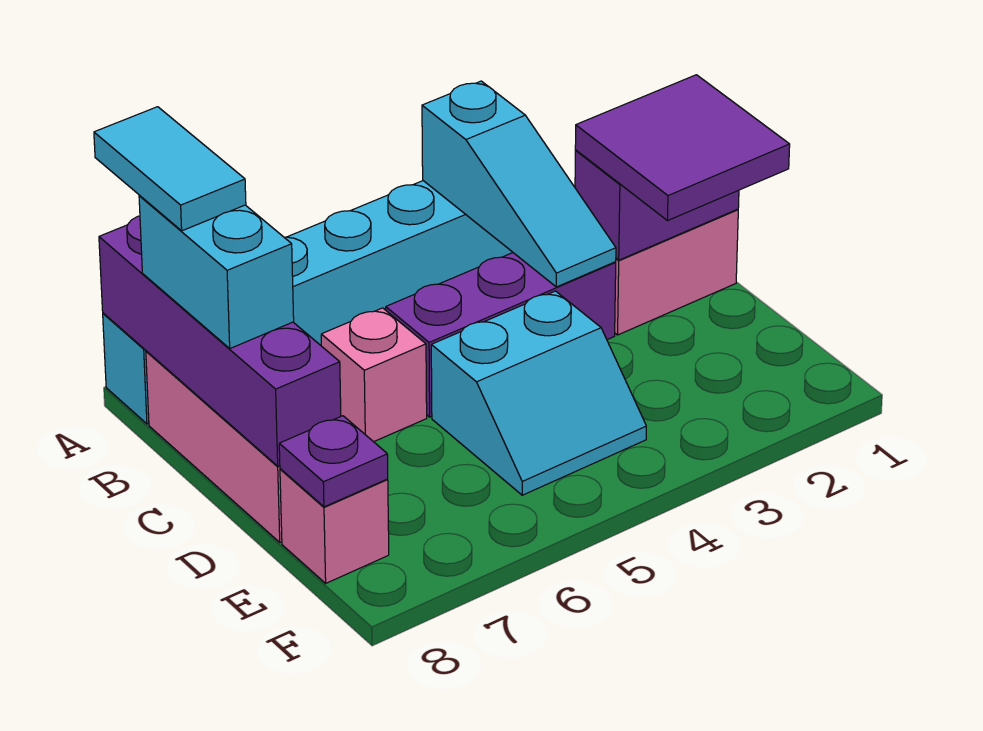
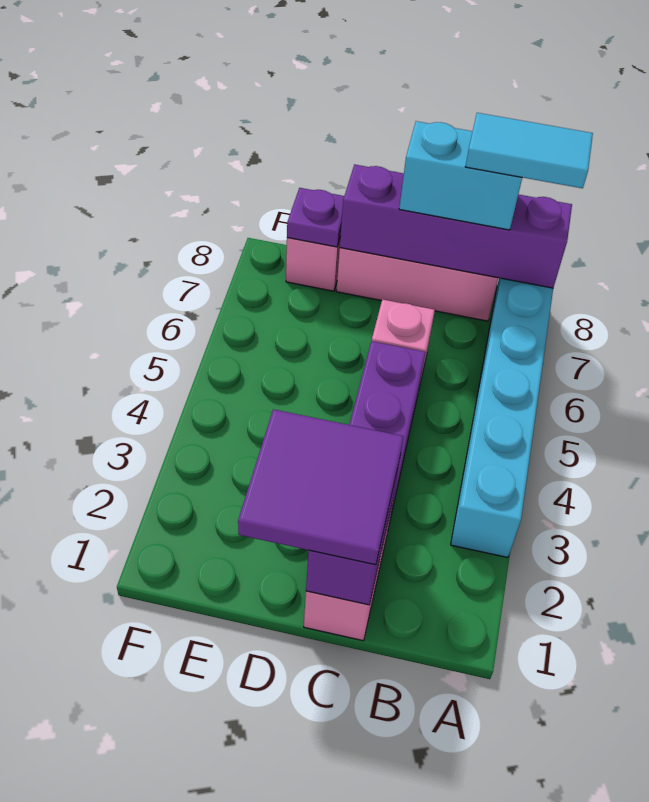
cyan slope A3:C3 level 2 top A -> none
cyan slope D4:E5 level 1 top D -> none

